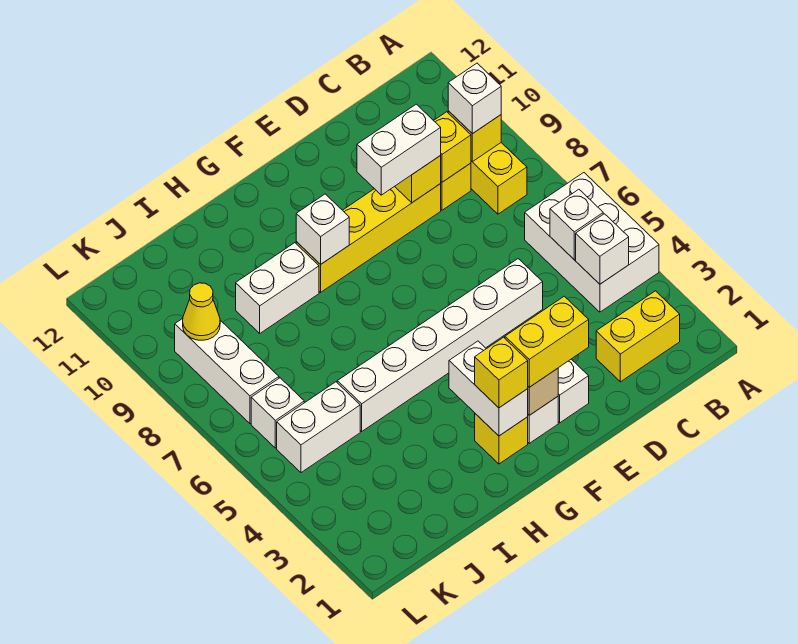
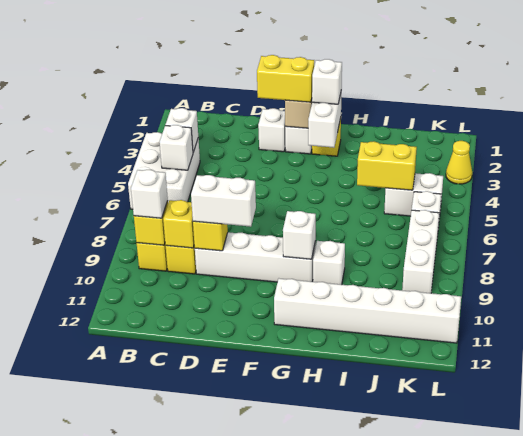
yellow brick B2:C2 level 1 -> yellow brick I5:J5 level 2
white brick D5:I5 level 1 -> white brick G11:L11 level 1
yellow brick D9:G9 level 1 -> white brick D9:G9 level 1
yellow brick G2 level 3 -> white brick G2 level 3
white brick H9:I9 level 1 -> white brick H9 level 1
yellow cone K9 level 2 -> yellow cone L3 level 1

